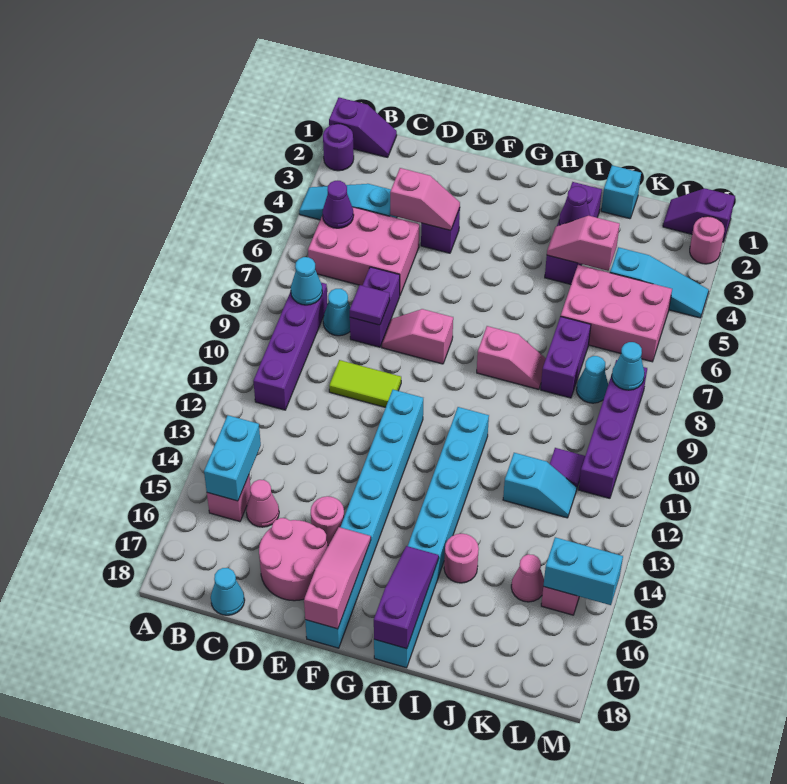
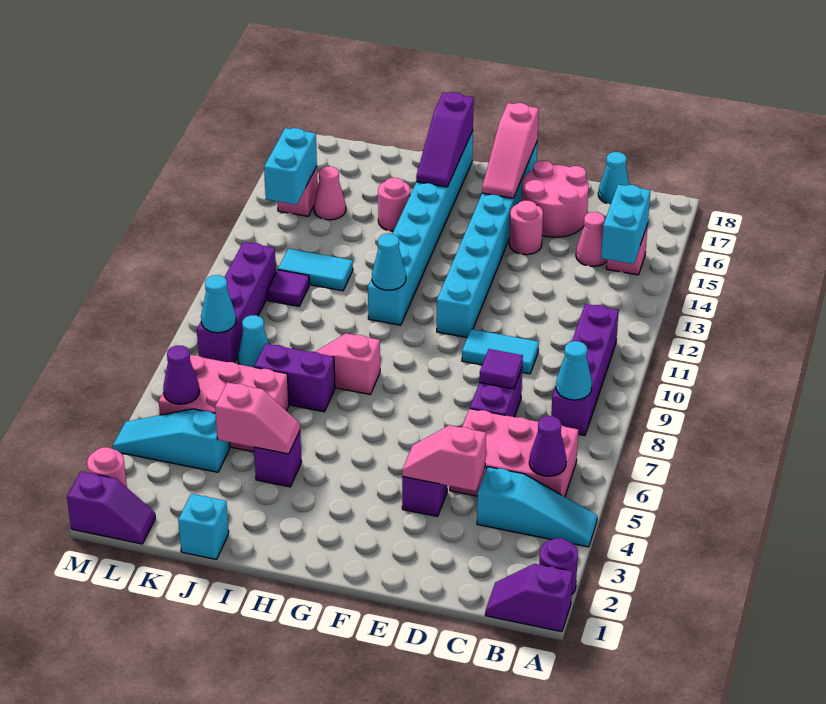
cyan cone C8 level 1 -> cyan cone H11 level 2
lime tile D10:E10 level 1 -> cyan tile D10:E10 level 1
pink slope E8:F8 level 1 top F -> none
purple brick I2:I4 level 1 -> purple brick I4 level 1
purple cone I3 level 2 -> purple cone L5 level 2
purple brick J7:J8 level 1 -> purple brick I7:J7 level 1
cyan slope J12:K12 level 1 top J -> cyan tile J12:K12 level 1
cyan brick L15:M15 level 2 -> cyan brick L14:L15 level 2

